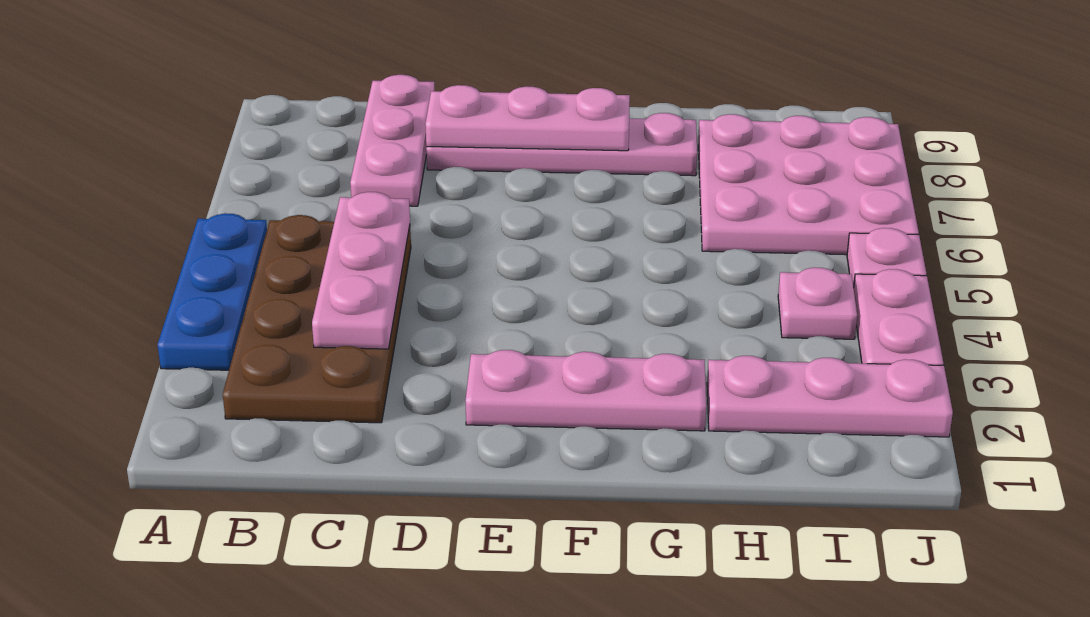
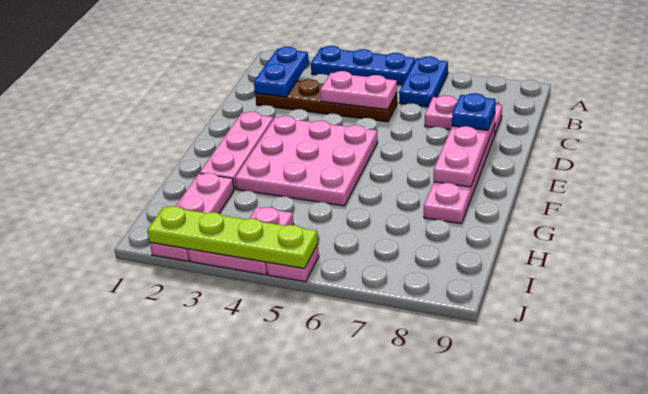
none -> blue plate A6:B6 level 1
brown plate B2:C5 level 1 -> brown plate C2:C5 level 1
none -> blue plate B2:C2 level 2
pink plate C3:C5 level 2 -> pink plate C4:C5 level 2
pink plate C7:C9 level 1 -> pink plate C7:C8 level 1
none -> blue plate D8 level 3
pink plate H6:J8 level 1 -> pink plate E3:G5 level 1
none -> lime plate J2:J5 level 2

